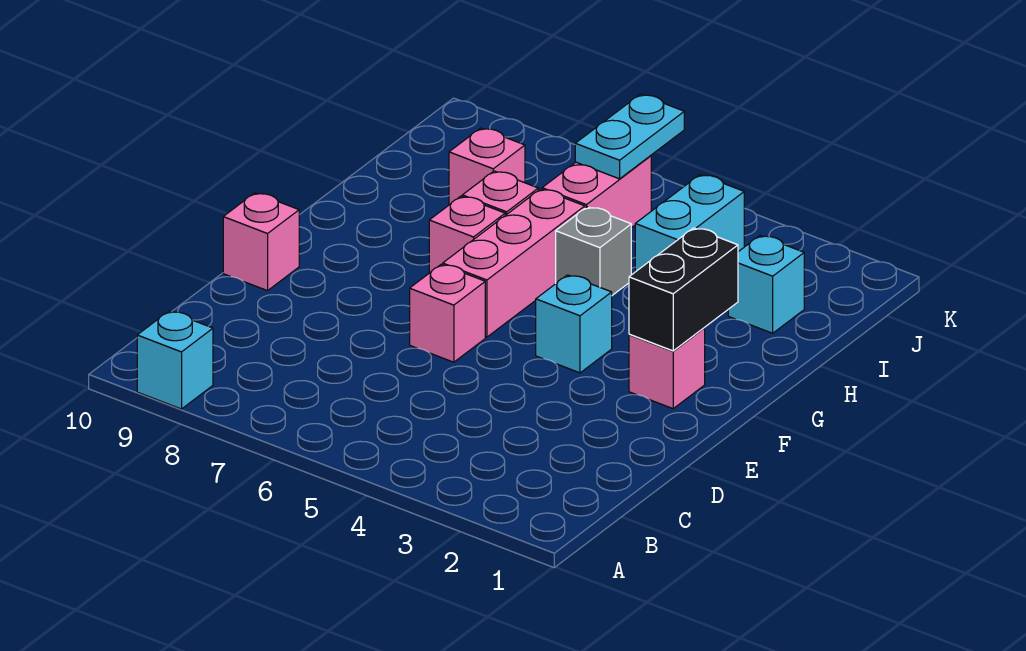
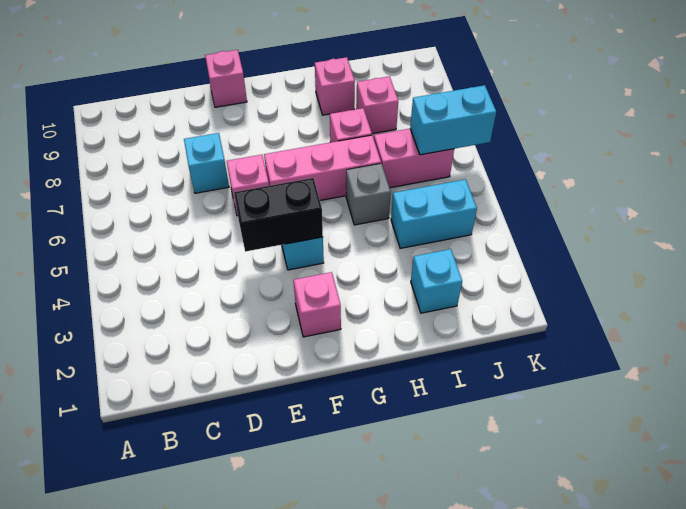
cyan brick A9 level 1 -> cyan brick D7 level 1
black brick F2:G2 level 2 -> black brick E4:F4 level 2
pink brick G7 level 1 -> pink brick H9 level 1
cyan plate J6:K6 level 2 -> cyan brick J6:K6 level 2

